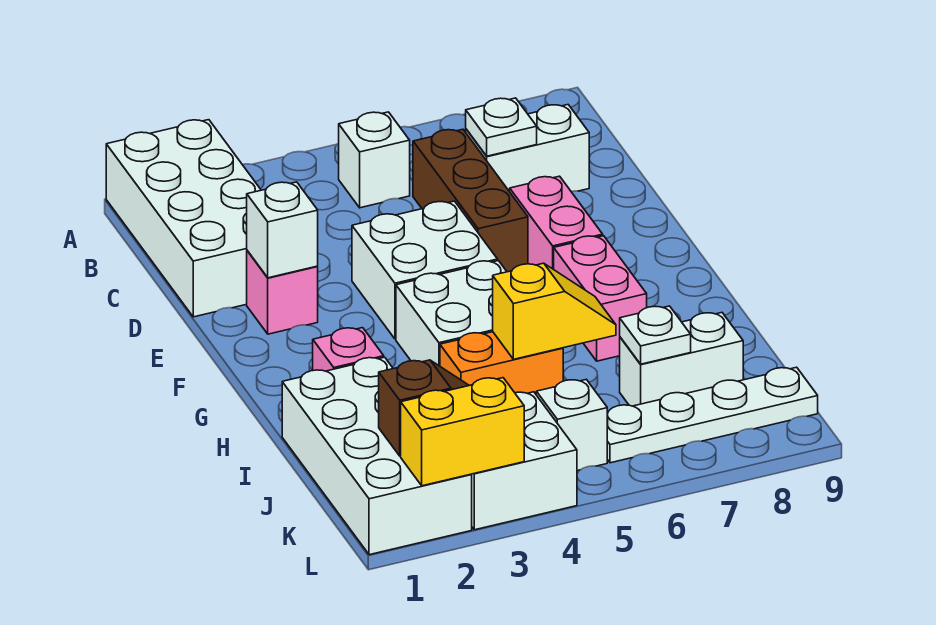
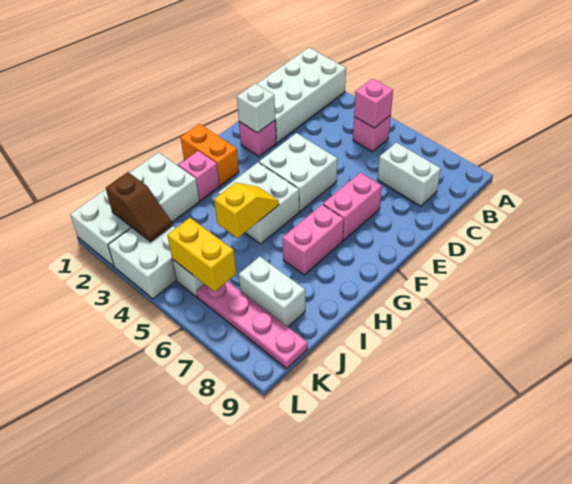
white brick B5 level 1 -> pink brick B5 level 1
none -> pink brick B5 level 2
brown brick C6:E6 level 1 -> none
white plate C7 level 2 -> none
orange brick I4:I5 level 1 -> orange brick G1:G2 level 1
yellow slope I5:I6 level 2 top 5 -> yellow slope H5:I5 level 2 top I
white plate J7 level 2 -> none
white plate K6:K9 level 1 -> pink plate K6:K9 level 1
yellow brick L2:L3 level 2 -> yellow brick K5:K6 level 2

